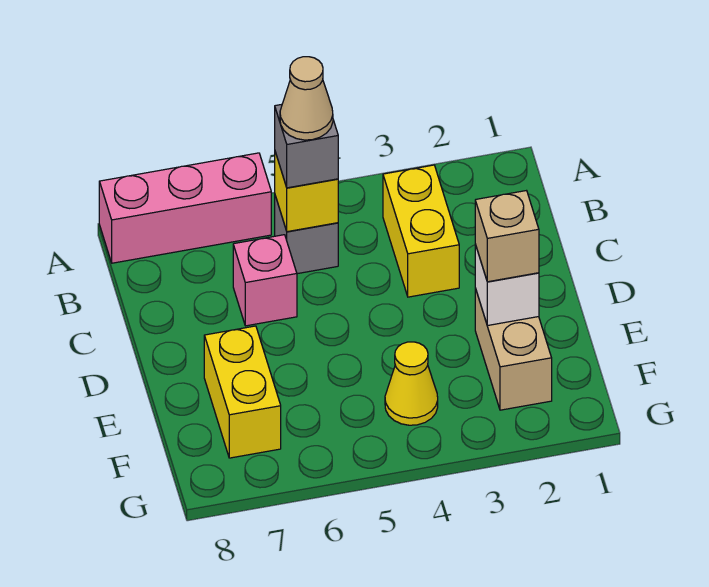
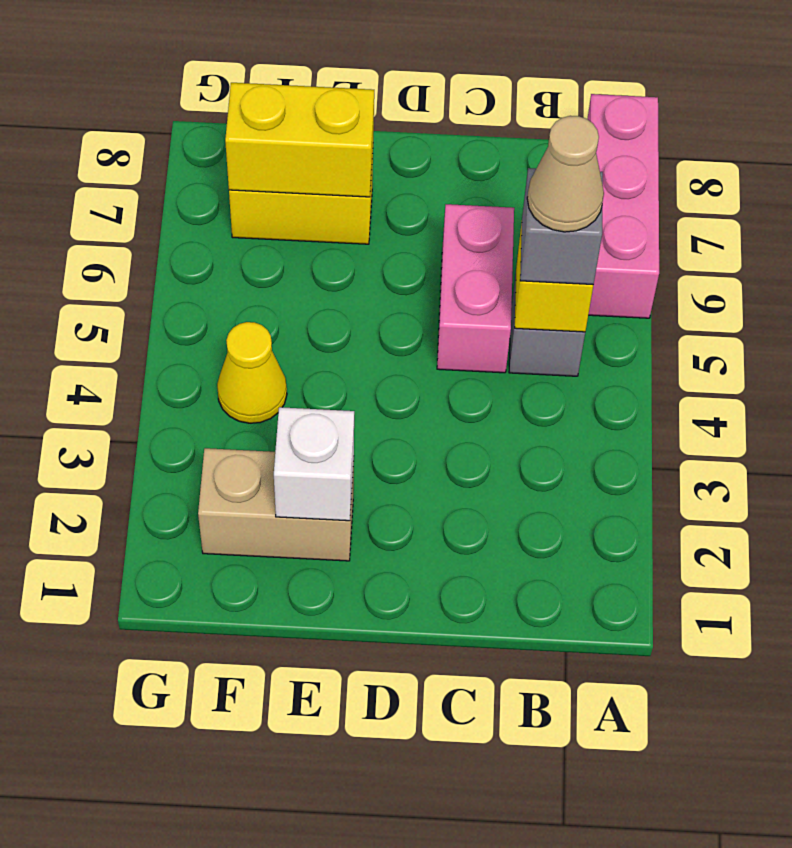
yellow brick B3:C3 level 1 -> yellow brick E7:F7 level 2
pink brick C6 level 1 -> pink brick C5:C6 level 1
tan brick E2 level 3 -> none

